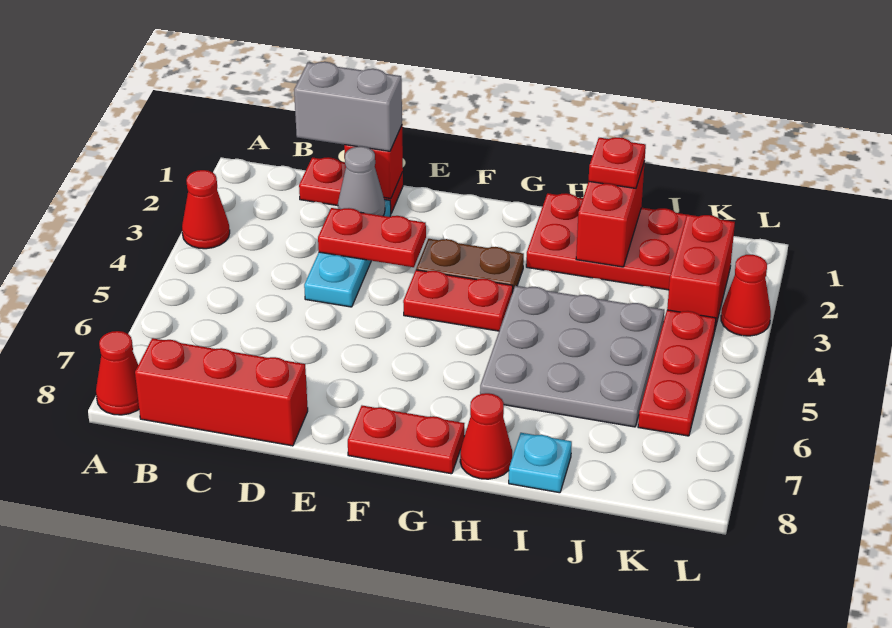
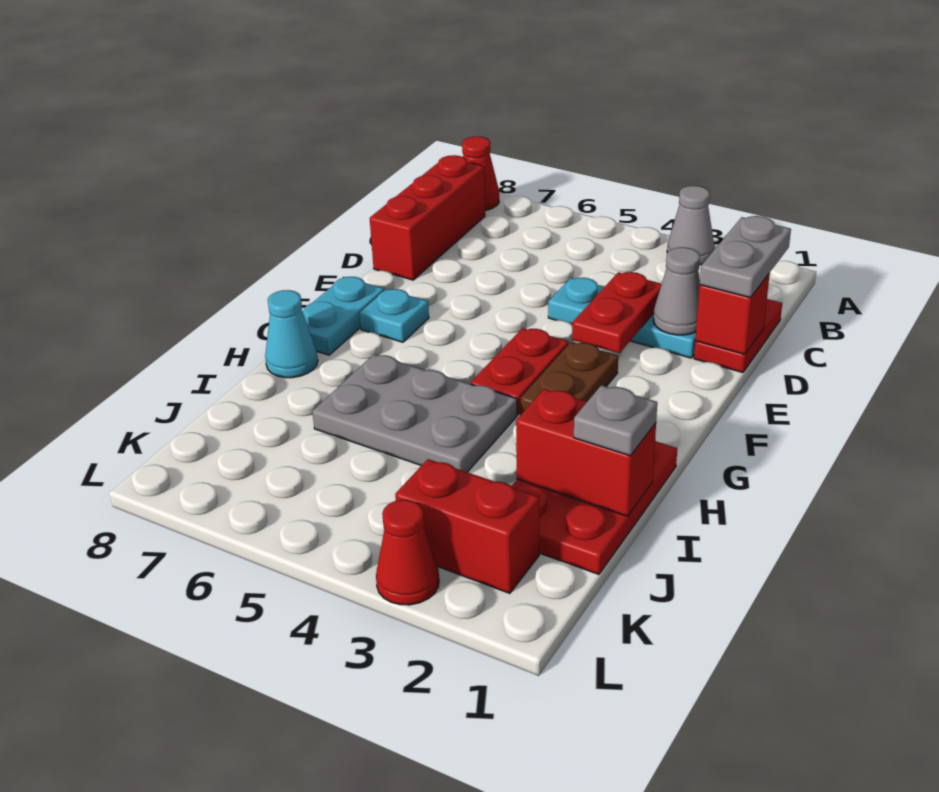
red cone A3 level 1 -> grey cone A3 level 1
grey brick C1:D1 level 3 -> grey plate C1:D1 level 3
red plate F8:G8 level 1 -> cyan plate F8:G8 level 1
grey plate H4:J6 level 1 -> grey plate H4:I6 level 1
red cone H8 level 1 -> cyan cone H8 level 1
red plate I1 level 3 -> grey plate I1 level 3
cyan plate I8 level 1 -> cyan plate F7 level 1
red plate K4:K6 level 1 -> none

